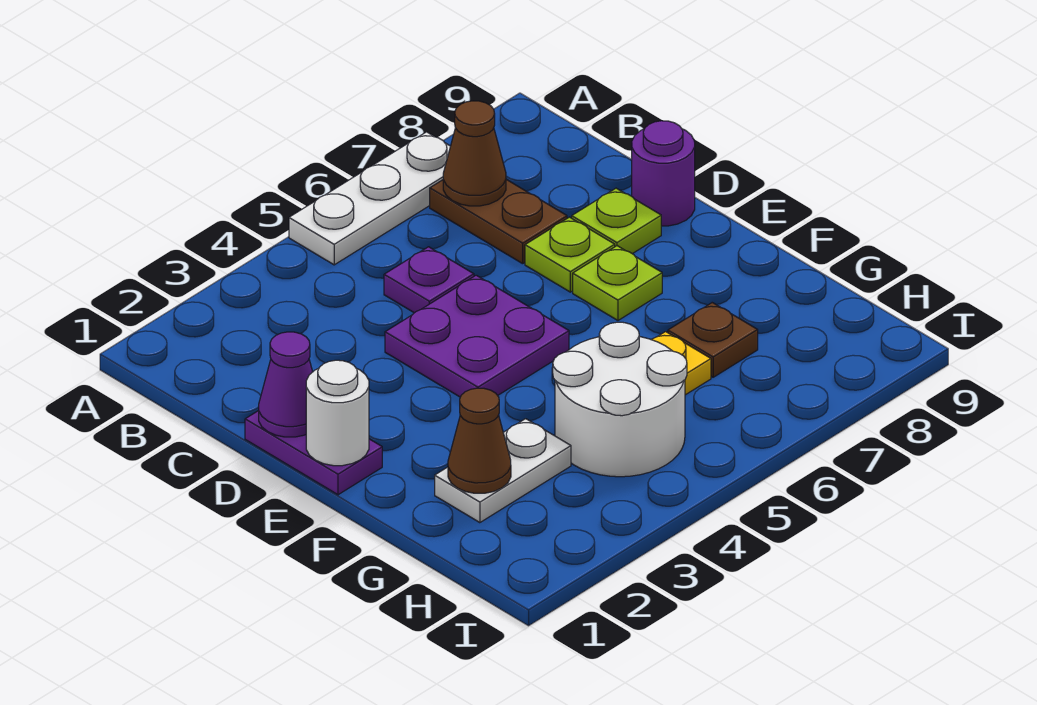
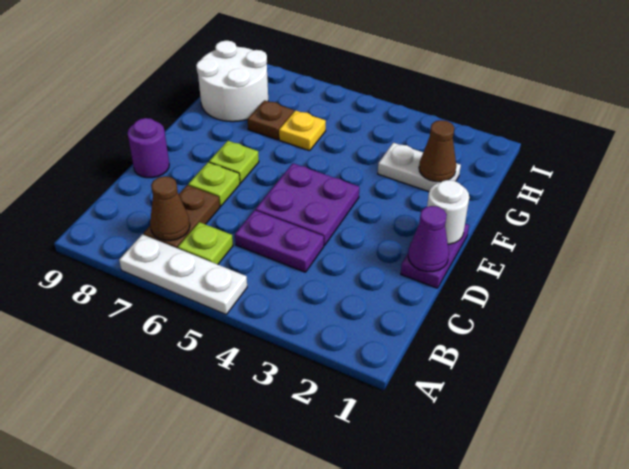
purple plate C5 level 1 -> purple plate C4:C5 level 1
lime plate D8 level 1 -> lime plate B6 level 1
white round brick G4:H5 level 1 -> white round brick G8:H9 level 1

